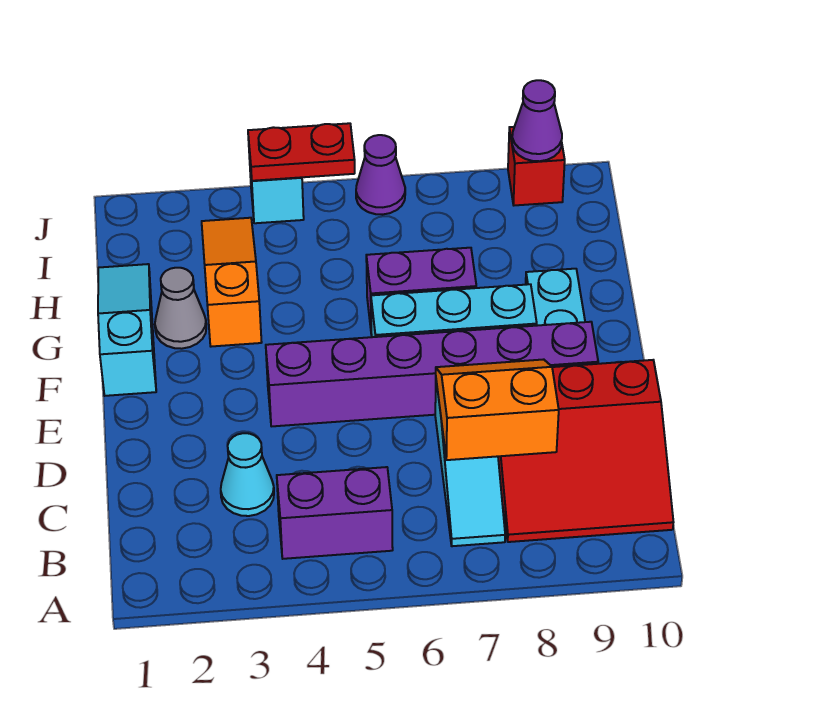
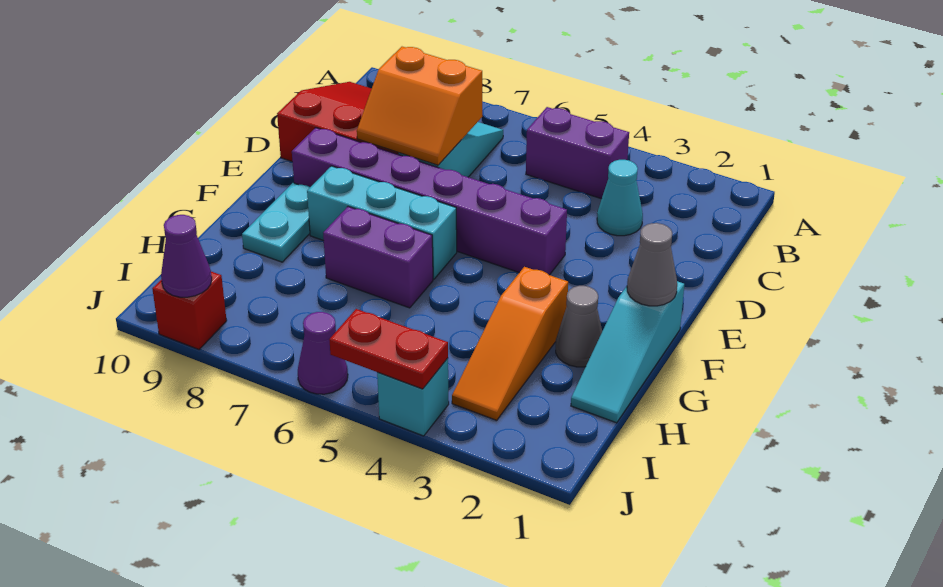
none -> grey cone F1 level 2

